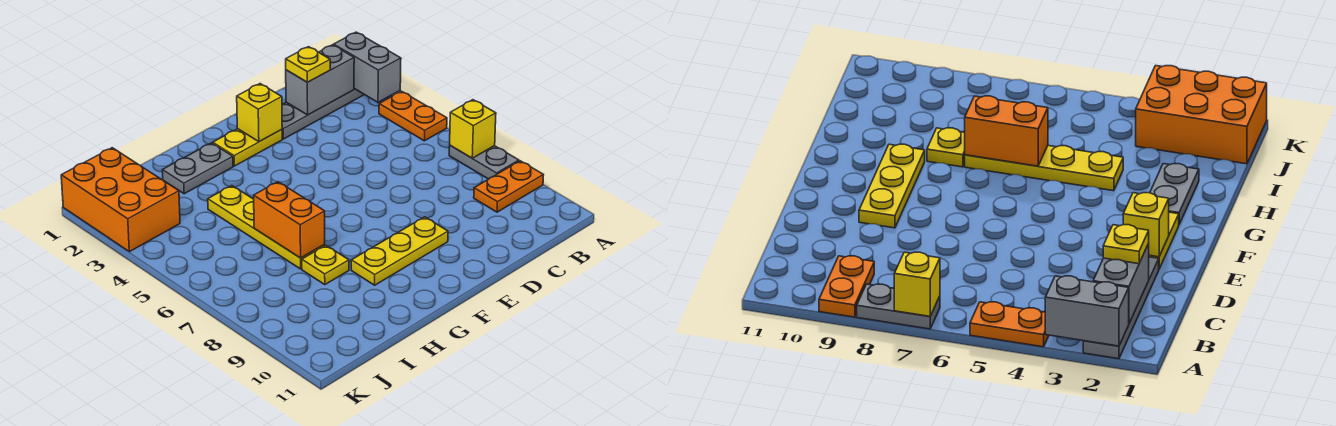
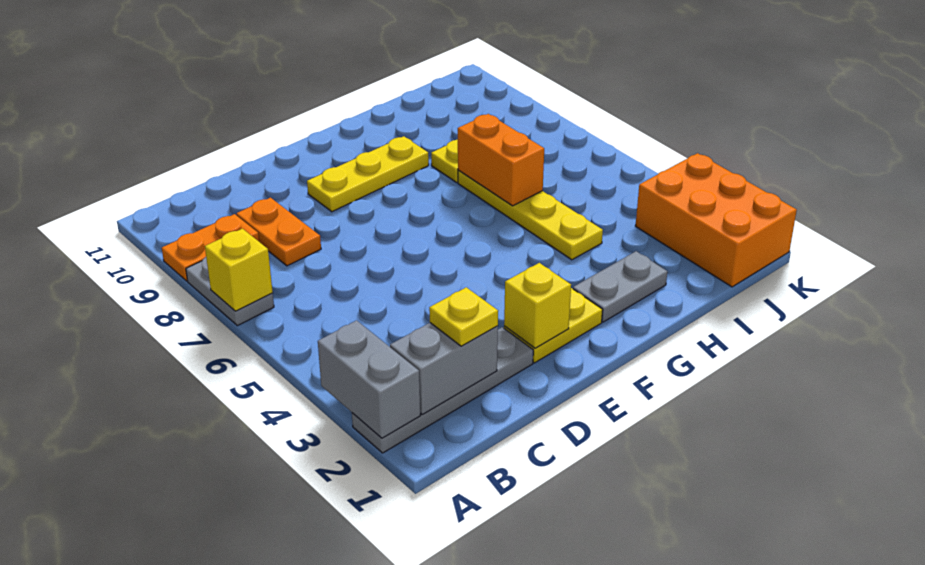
orange plate A4:A5 level 1 -> orange plate C8:C9 level 1

